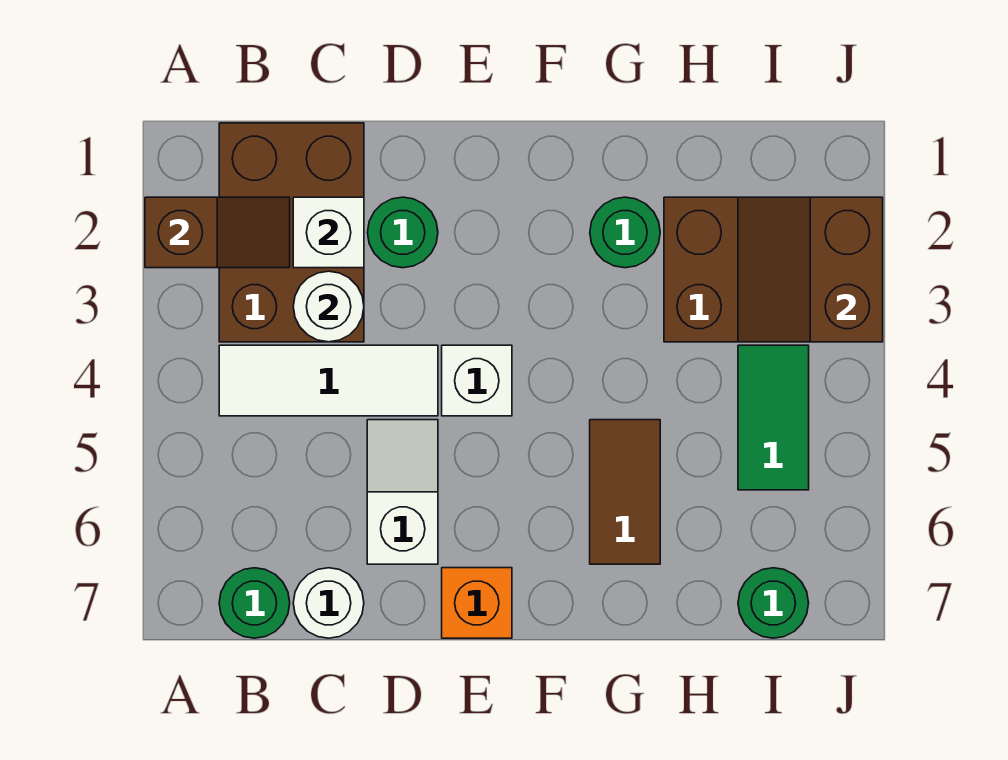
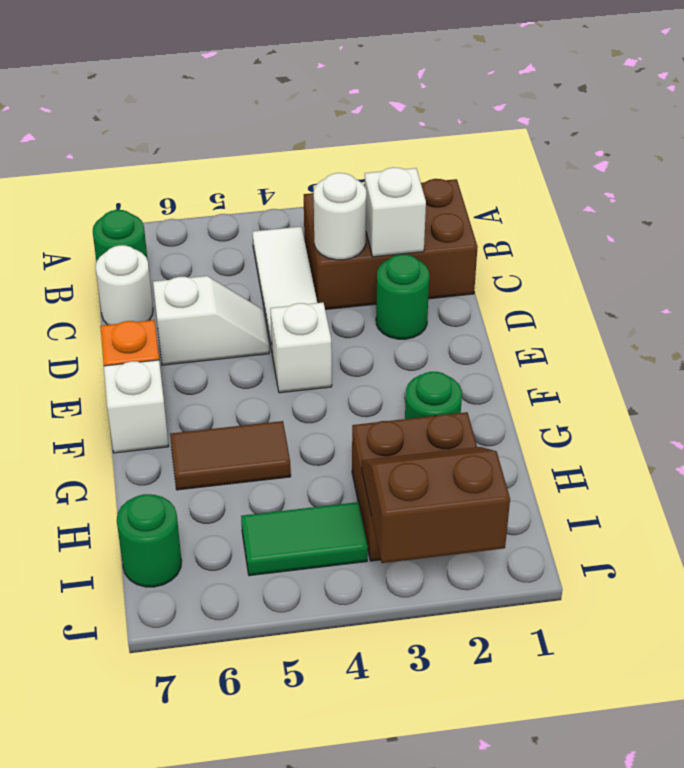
brown slope A2:B2 level 2 top A -> none
none -> white brick F7 level 1

